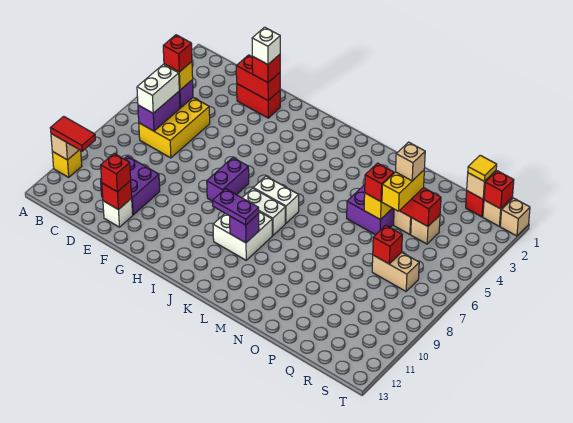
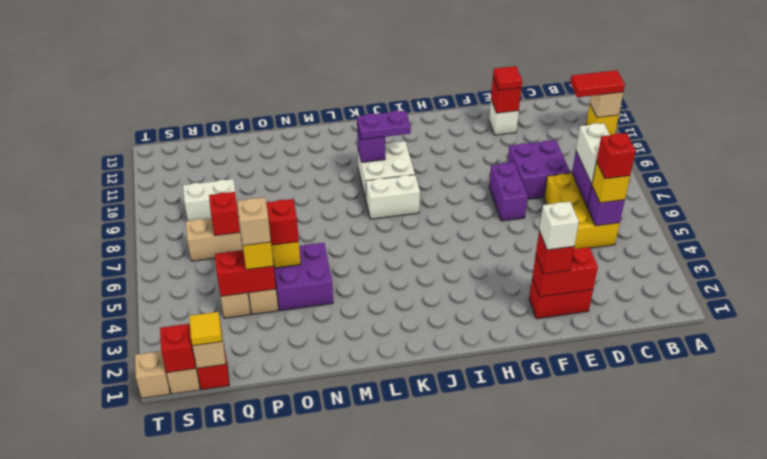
purple brick D10:E11 level 1 -> purple brick D8:E9 level 1
red brick E12 level 3 -> red tile E12 level 3
purple brick H7:H8 level 1 -> purple brick F7:F8 level 1
white brick J7:K7 level 1 -> white brick Q9:R9 level 1

